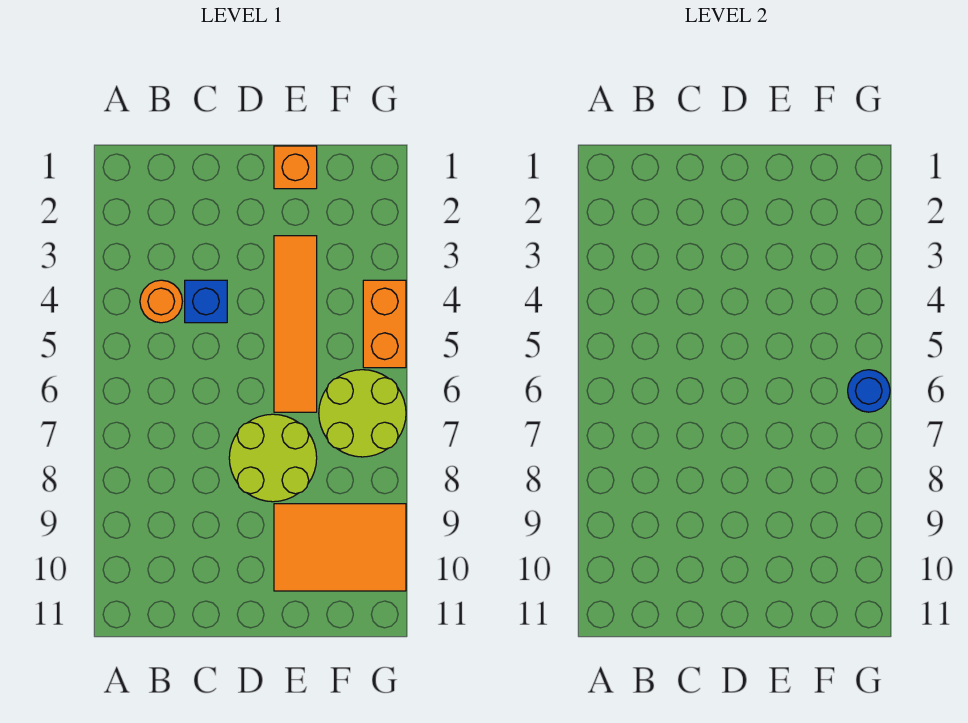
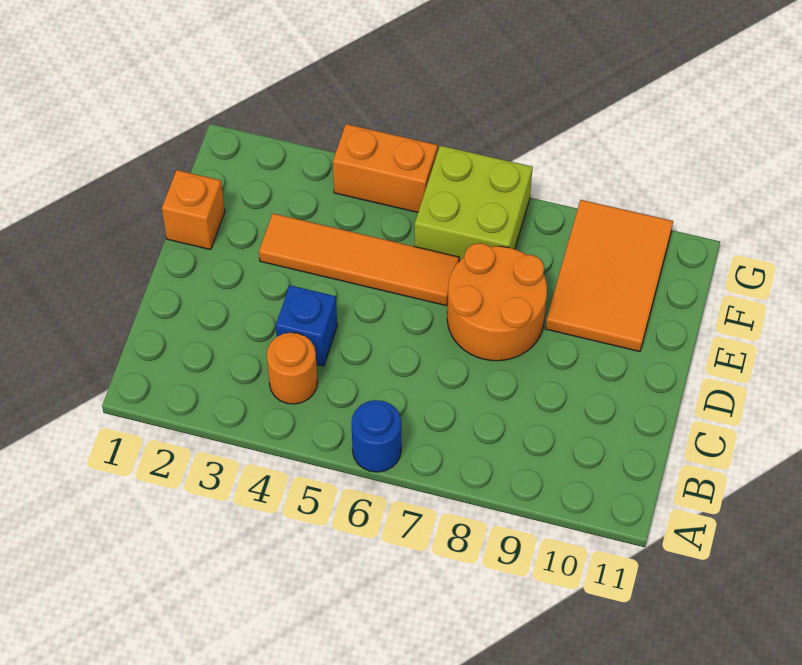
lime round brick D7:E8 level 1 -> orange round brick D7:E8 level 1
lime round brick F6:G7 level 1 -> lime brick F6:G7 level 1
blue round brick G6 level 2 -> blue round brick A6 level 1

